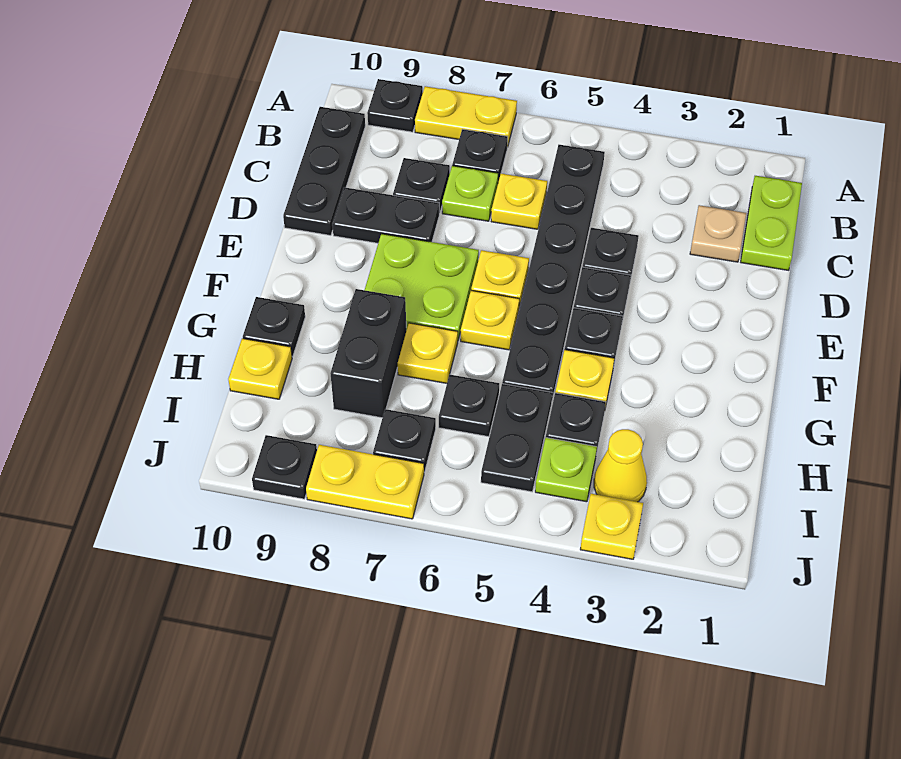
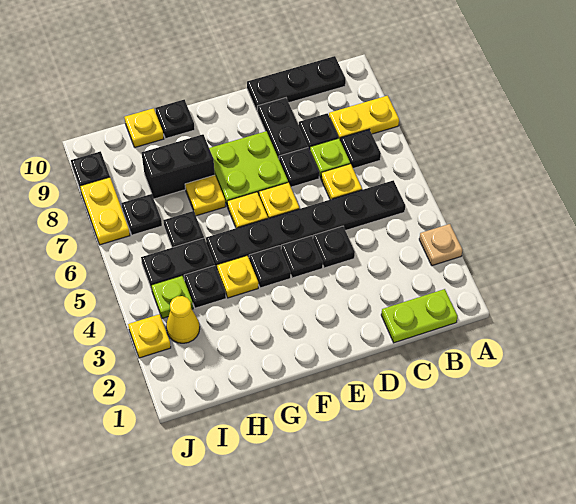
yellow plate A7:A8 level 1 -> yellow plate A8:B8 level 1
black plate A9 level 1 -> black plate D7 level 1
tan plate C2 level 1 -> tan plate A3 level 1

